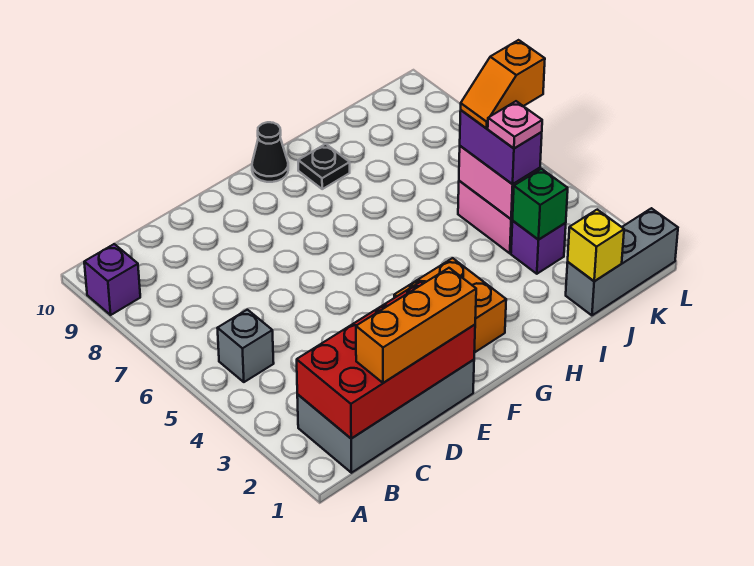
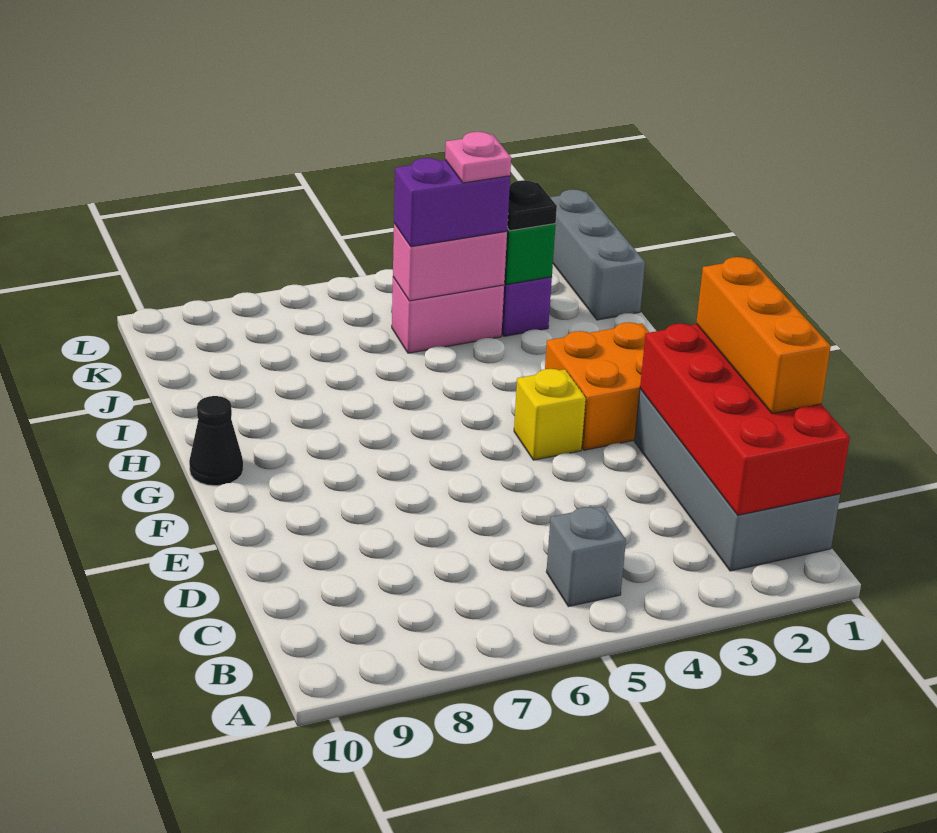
purple brick A9 level 1 -> none
black plate H9 level 1 -> black plate J3 level 3
yellow brick J1 level 2 -> yellow brick F4 level 1
orange slope J5:K5 level 4 top K -> none

